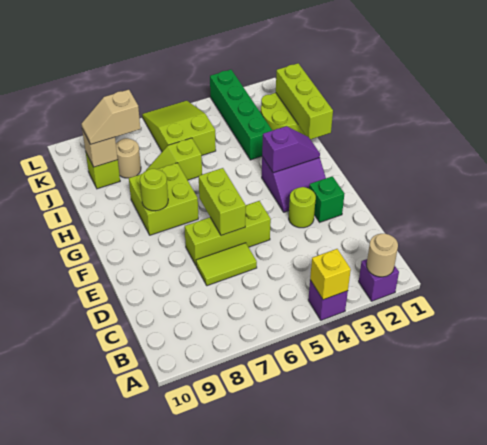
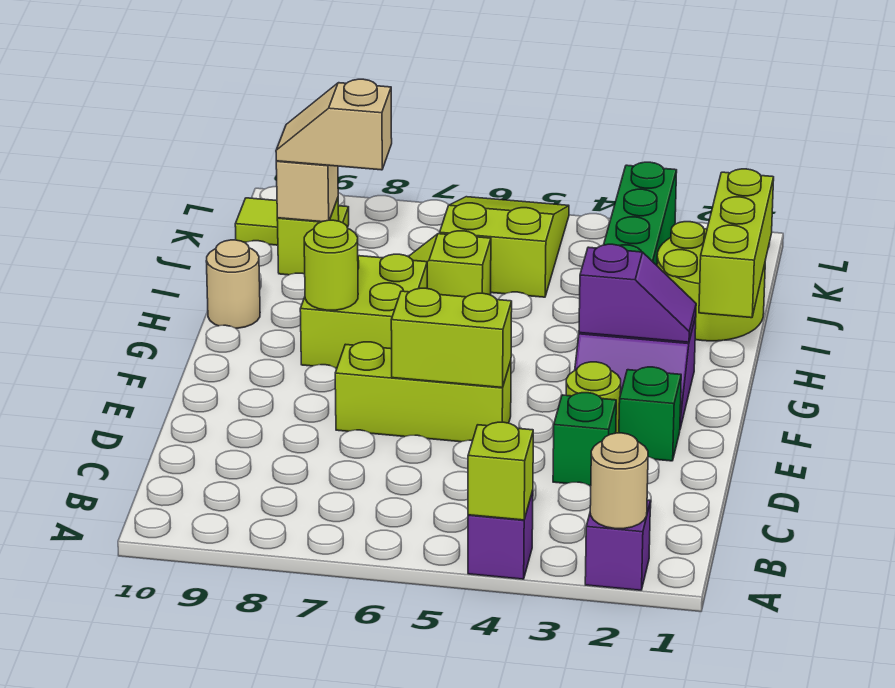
yellow brick A4 level 2 -> lime brick A4 level 2
none -> green brick D3 level 1
lime tile D6:D7 level 1 -> lime tile K9:K10 level 1
lime brick E6:F6 level 2 -> lime brick E5:E6 level 2
tan round brick J8 level 1 -> tan round brick H10 level 1

